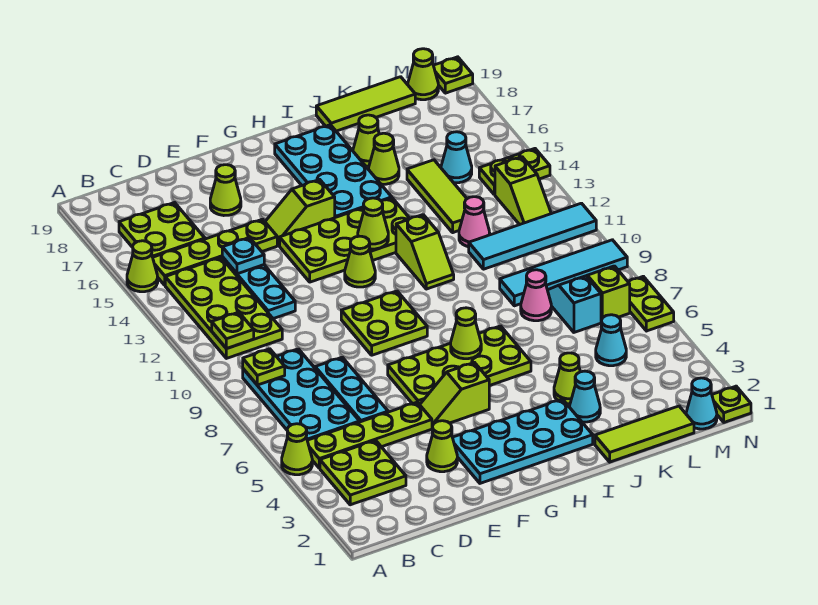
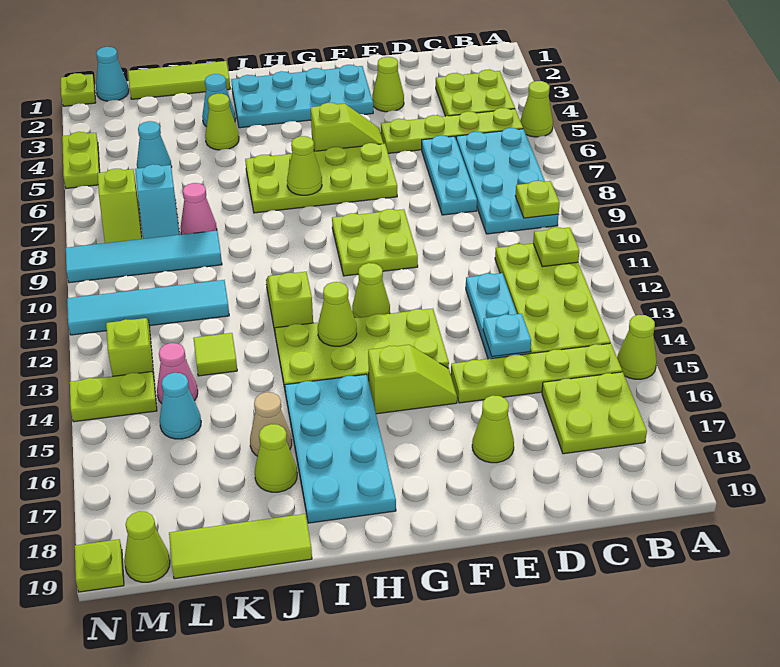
lime cone J16 level 1 -> tan cone J16 level 1
pink cone K12 level 1 -> pink cone L14 level 1
lime tile K13:K15 level 1 -> lime tile K13 level 1
lime plate N6:N7 level 1 -> lime plate N4:N5 level 1

